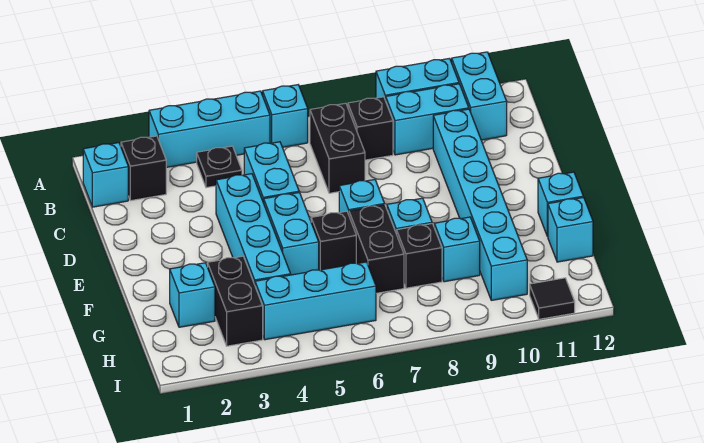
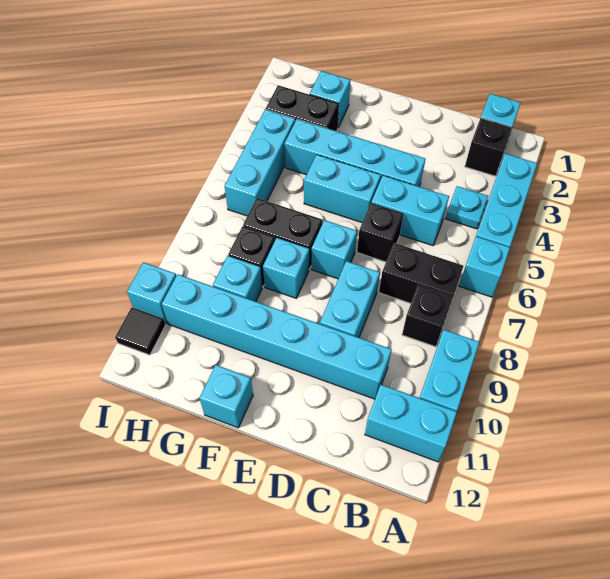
black plate B4 level 1 -> cyan plate B4 level 1
cyan brick B9:B10 level 1 -> cyan brick D8:D9 level 1
black brick F6 level 1 -> black brick D6 level 1
cyan brick G12 level 1 -> cyan brick I10 level 1

